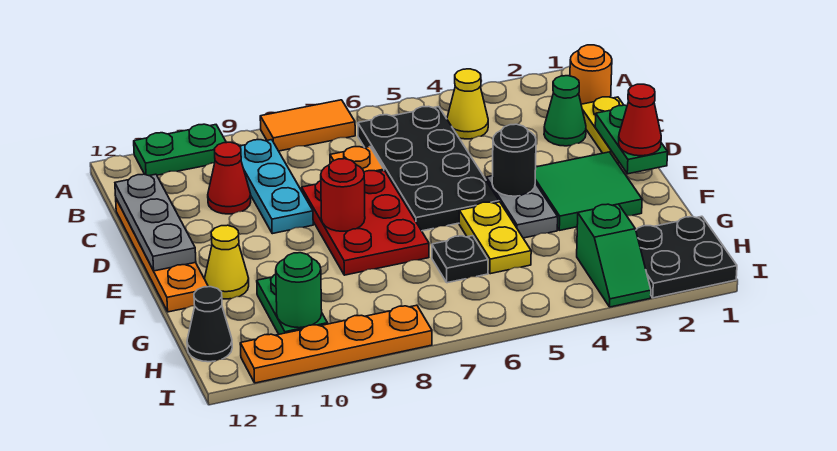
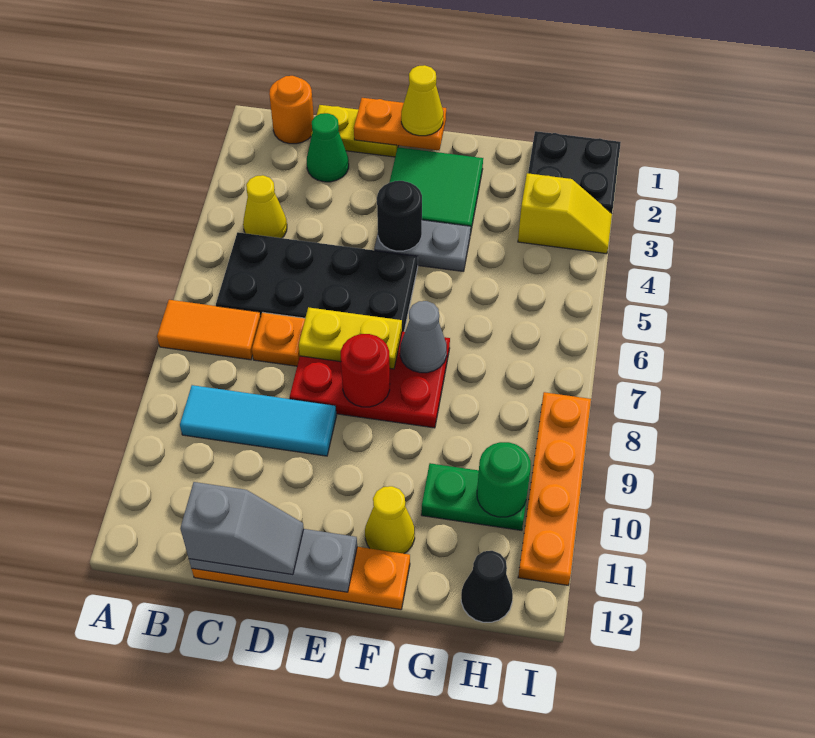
orange tile A7:A8 level 1 -> orange tile A7:B7 level 1
green plate A10:A11 level 1 -> none
cyan plate B9:D9 level 1 -> cyan tile B9:D9 level 1
red cone C10 level 1 -> none
none -> grey slope C12:D12 level 3 top C
green plate D1:E1 level 2 -> orange plate D1:E1 level 2
red cone E1 level 3 -> yellow cone E1 level 3
yellow plate F5:G5 level 1 -> yellow plate D7:E7 level 2
none -> grey cone F7 level 2
black plate G6 level 1 -> none
green slope H3:I3 level 1 top H -> yellow slope H3:I3 level 1 top H

